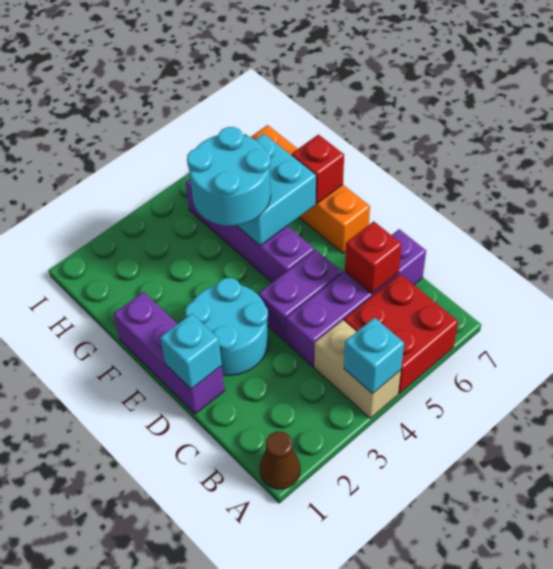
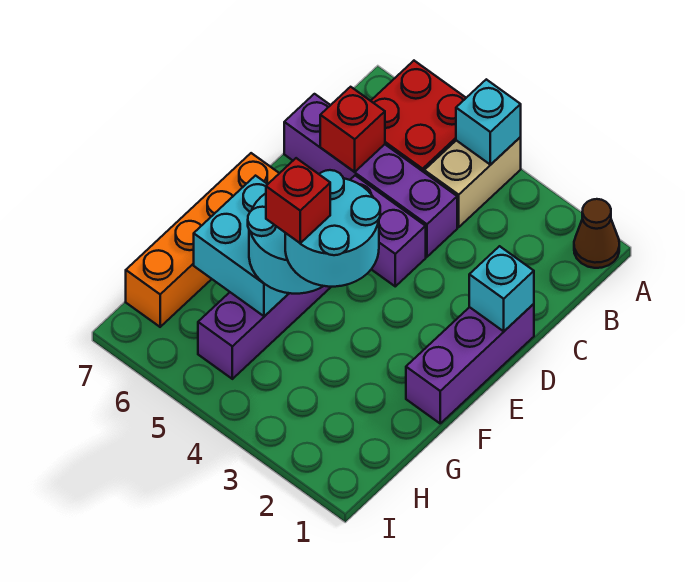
cyan round brick D2:E3 level 1 -> cyan round brick F3:G4 level 4
red brick F7 level 2 -> red brick G4 level 5

